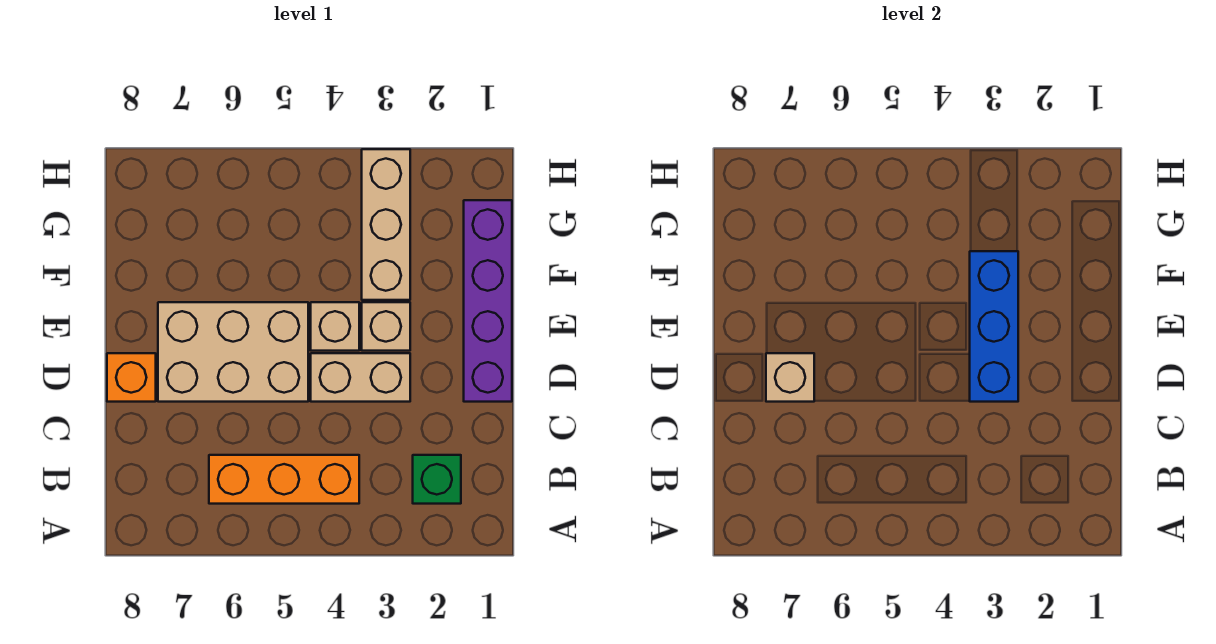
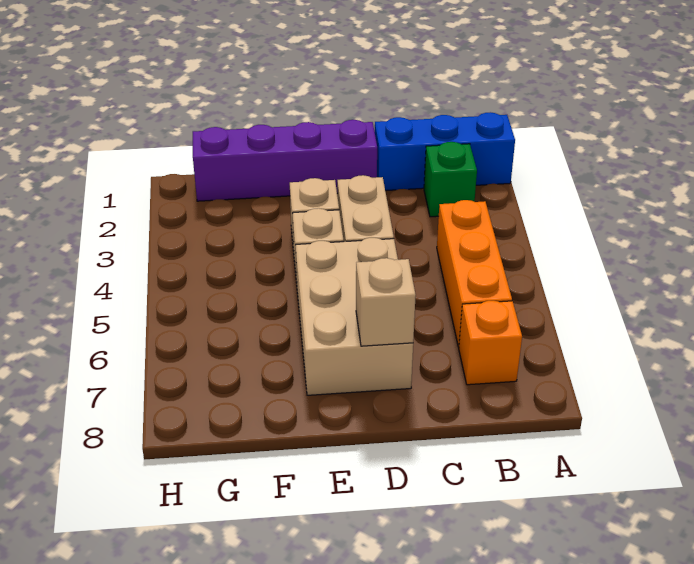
blue brick D3:F3 level 2 -> blue brick A1:C1 level 1
orange brick D8 level 1 -> orange brick B7 level 1
tan brick F3:H3 level 1 -> none

